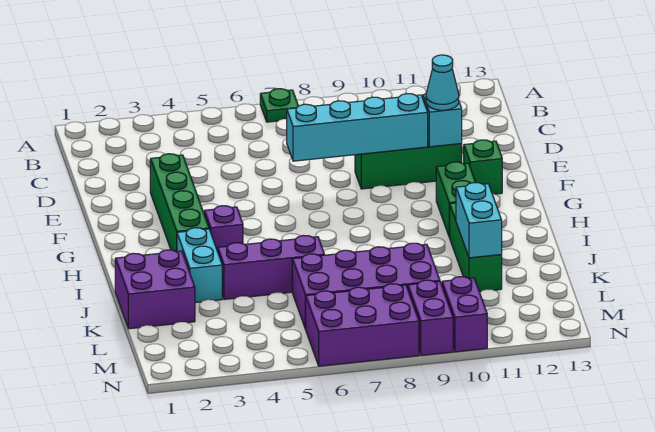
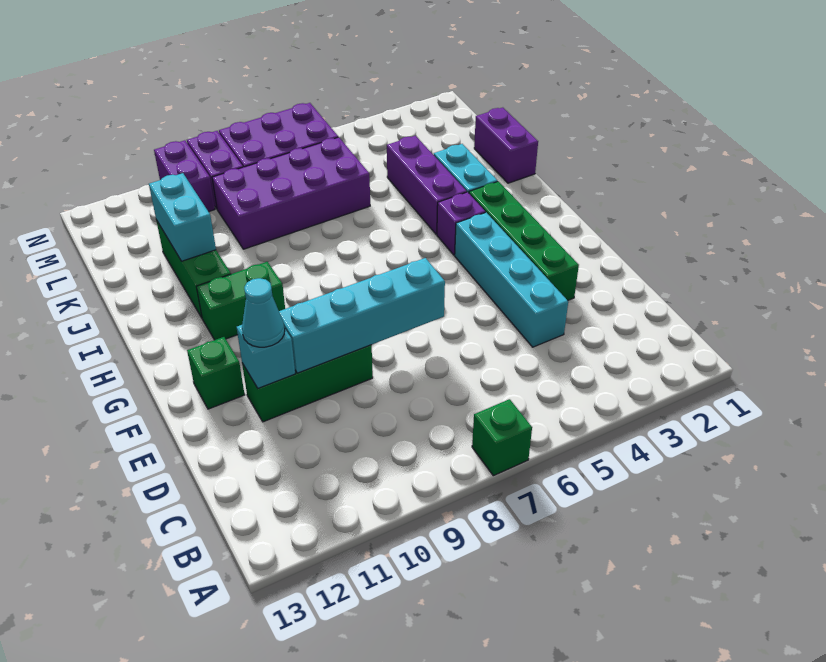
green plate A7 level 1 -> green brick A7 level 1
none -> cyan brick D4:G4 level 1
green brick G11:H11 level 1 -> green brick H10:H11 level 1
purple brick J1:K2 level 1 -> purple brick J1:K1 level 1
purple brick J4:J6 level 1 -> purple brick I4:K4 level 1

